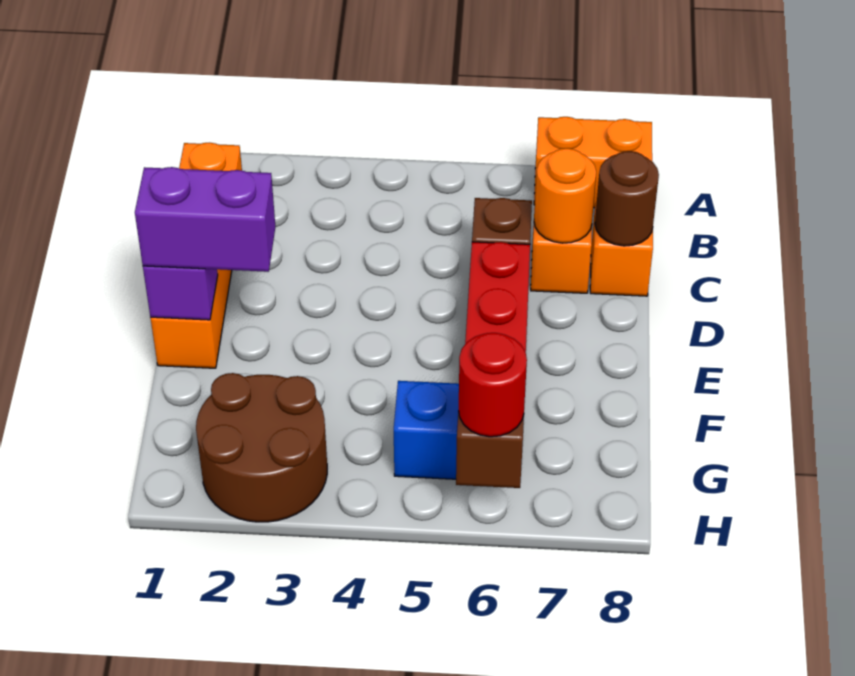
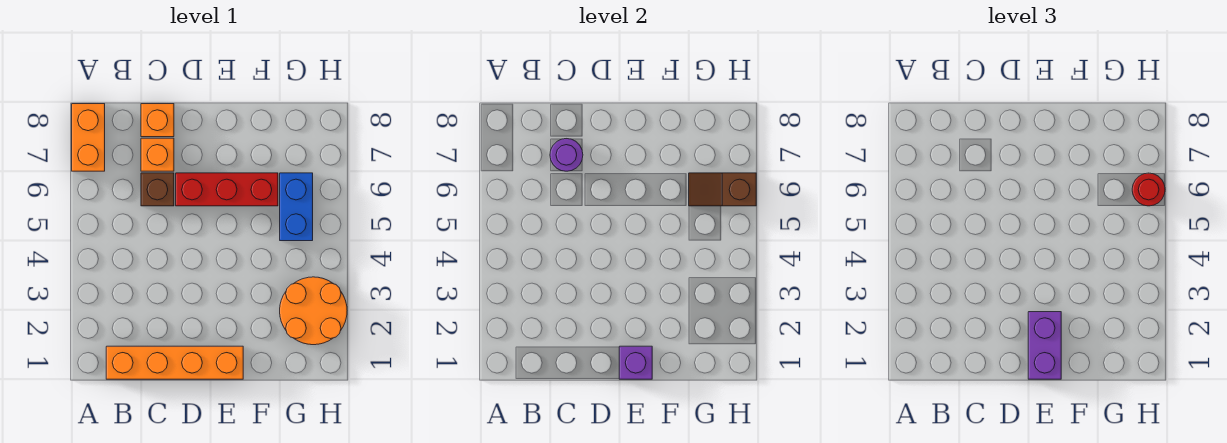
orange round brick C7 level 2 -> purple round brick C7 level 2
brown round brick C8 level 2 -> none
brown round brick G2:H3 level 1 -> orange round brick G2:H3 level 1

